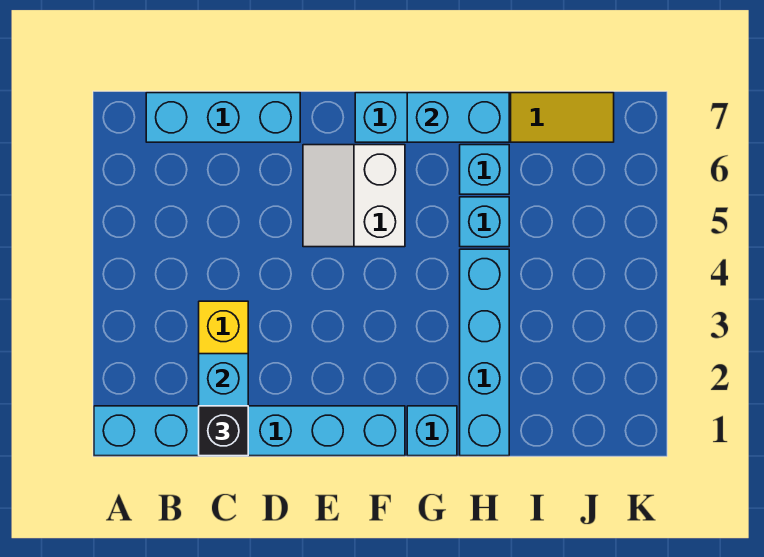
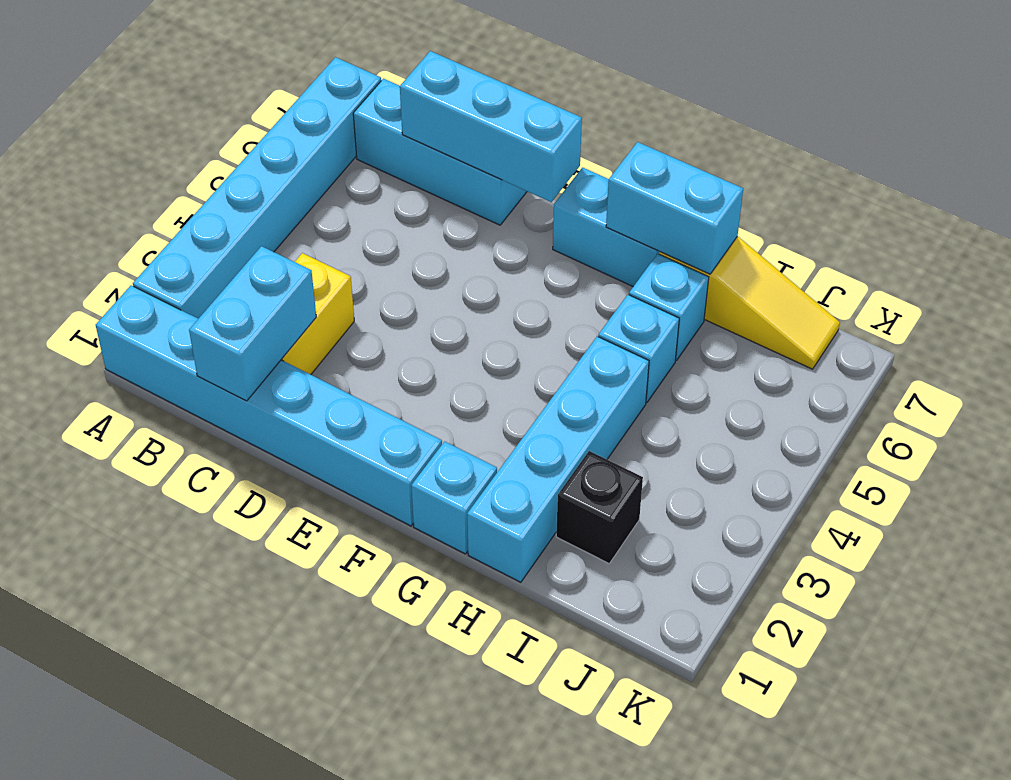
none -> cyan brick A2:A7 level 1
black brick C1 level 3 -> black brick I2 level 1
none -> cyan brick C7:E7 level 2
white slope E5:F6 level 1 top F -> none

